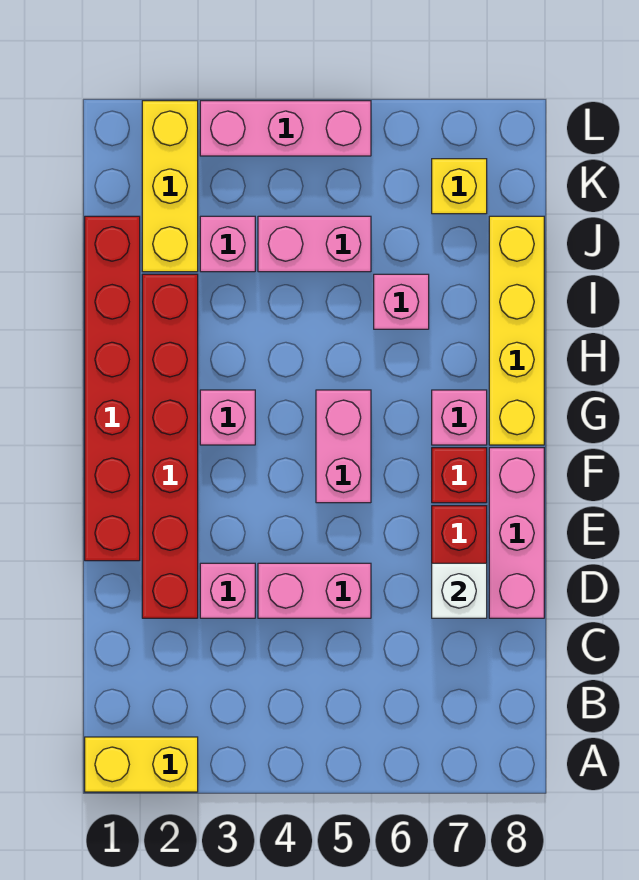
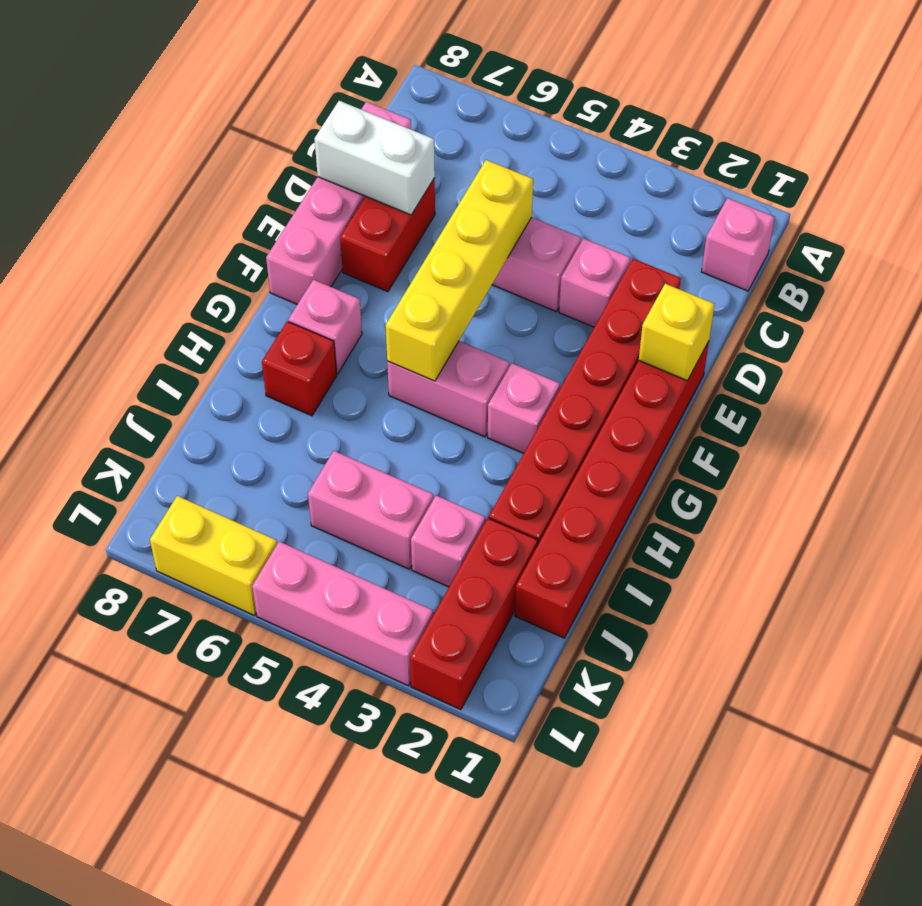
yellow brick A1:A2 level 1 -> yellow brick L6:L7 level 1
white brick D7 level 2 -> white brick D7:D8 level 2
pink brick D8:F8 level 1 -> pink brick C8:F8 level 1
pink brick F5:G5 level 1 -> pink brick G4:G5 level 1
red brick F7 level 1 -> red brick H7 level 1
yellow brick G8:J8 level 1 -> yellow brick D5:G5 level 2
pink brick I6 level 1 -> pink brick B1 level 1
yellow brick J2:L2 level 1 -> red brick J2:L2 level 1
yellow brick K7 level 1 -> yellow brick E1 level 2

